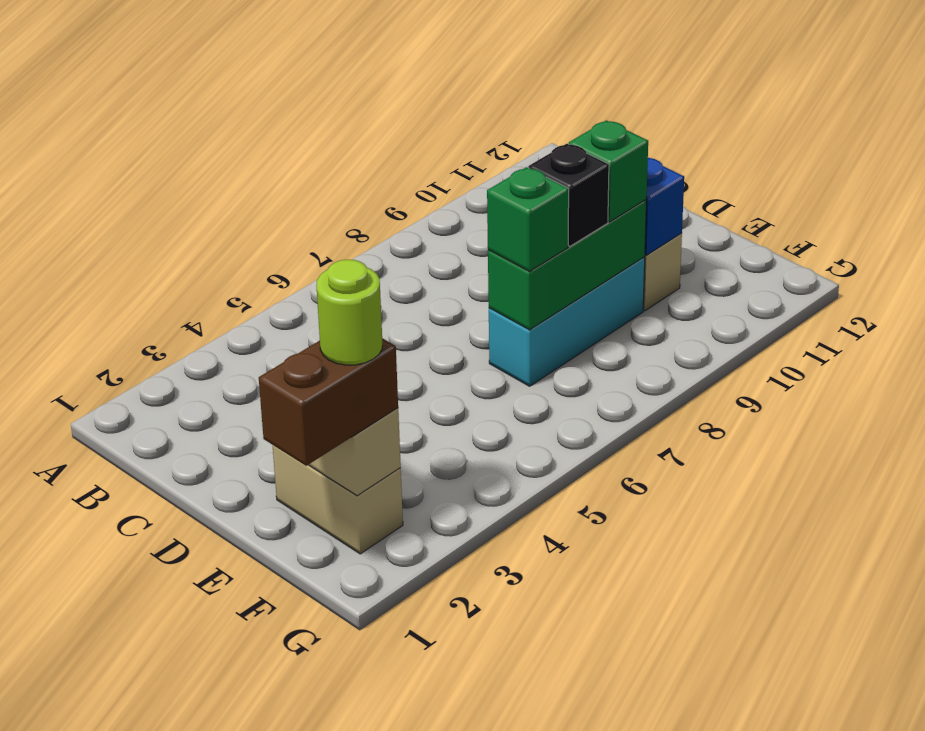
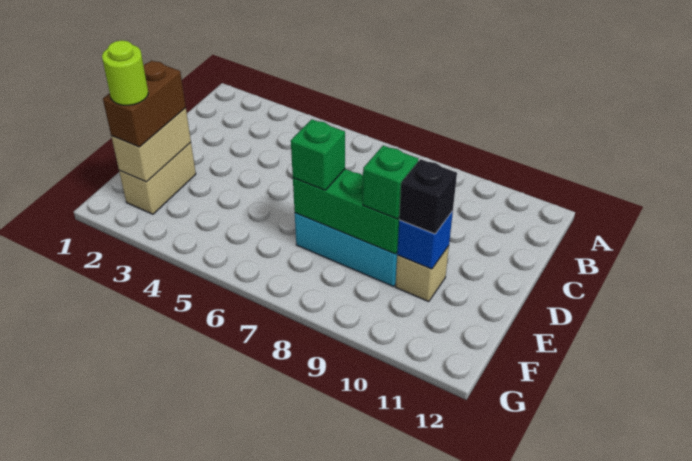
black brick E8 level 3 -> black brick E10 level 3
brown brick F1:F2 level 3 -> brown brick E2:F2 level 3

